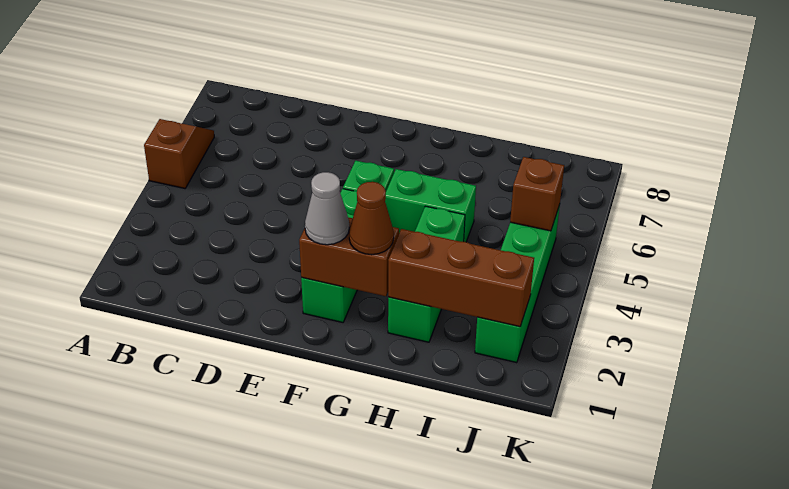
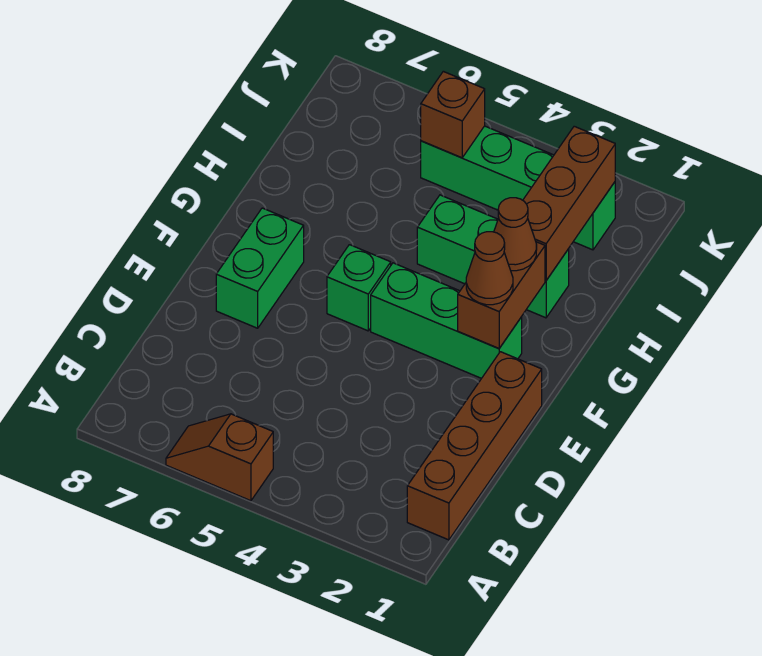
none -> brown brick B1:E1 level 1
grey cone F2 level 3 -> brown cone F2 level 3
green brick G5:H5 level 1 -> green brick E7:F7 level 1

